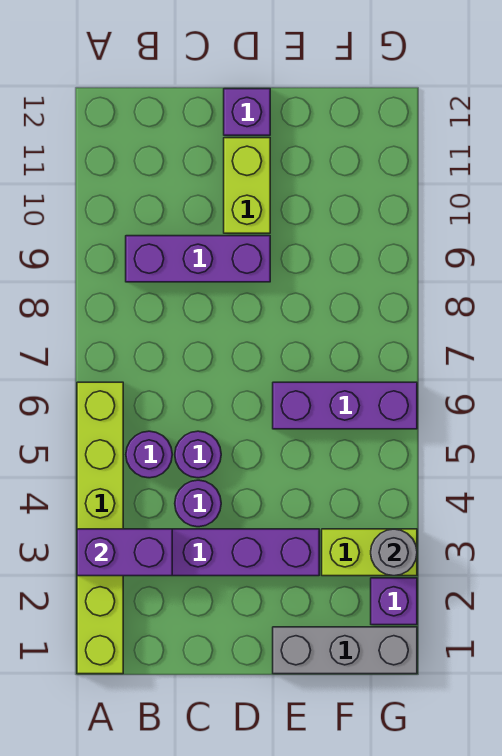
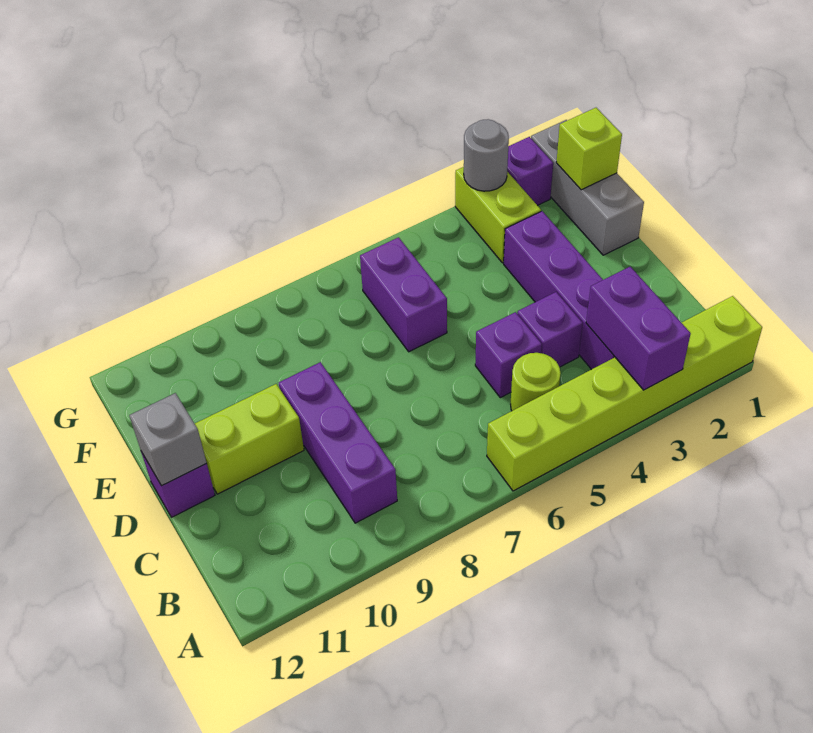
purple round brick B5 level 1 -> lime round brick B5 level 1
purple round brick C4 level 1 -> purple brick C4 level 1
purple round brick C5 level 1 -> purple brick C5 level 1
none -> grey brick D12 level 2
purple brick E6:G6 level 1 -> purple brick E6:F6 level 1
none -> lime brick F1 level 2

